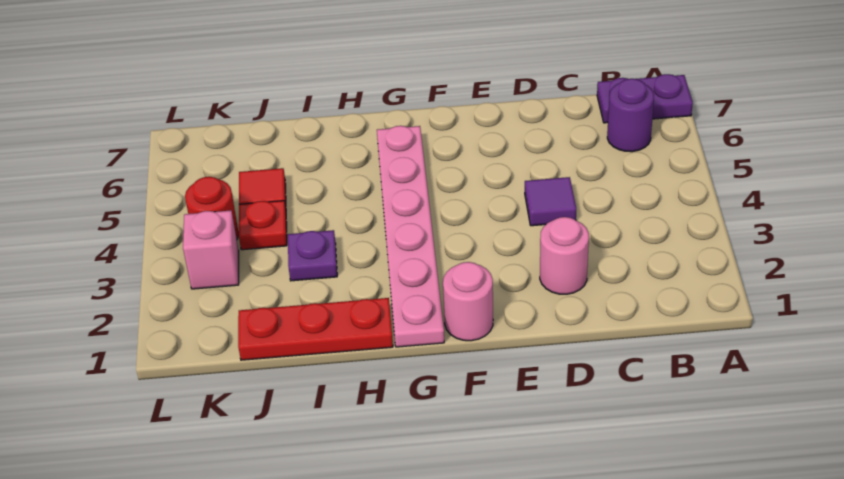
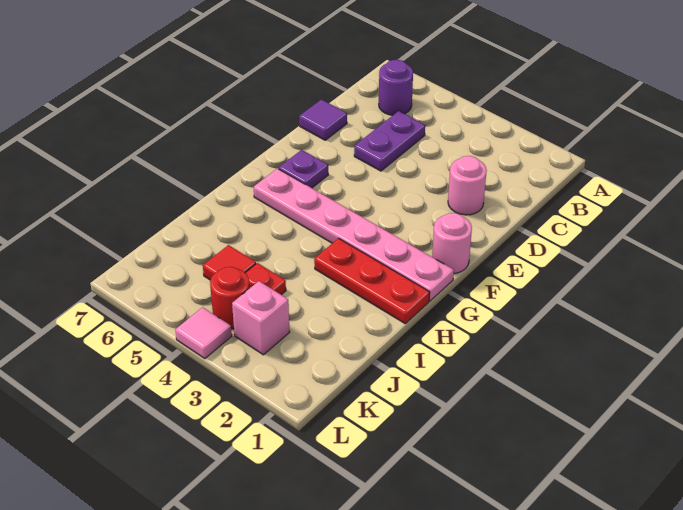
purple plate A7:B7 level 1 -> purple plate C5:D5 level 1
purple tile D4 level 1 -> purple tile D7 level 1
red plate H1:J1 level 1 -> red plate H1:H3 level 1
purple plate I3 level 1 -> purple plate F6 level 1
none -> pink tile L4 level 1

